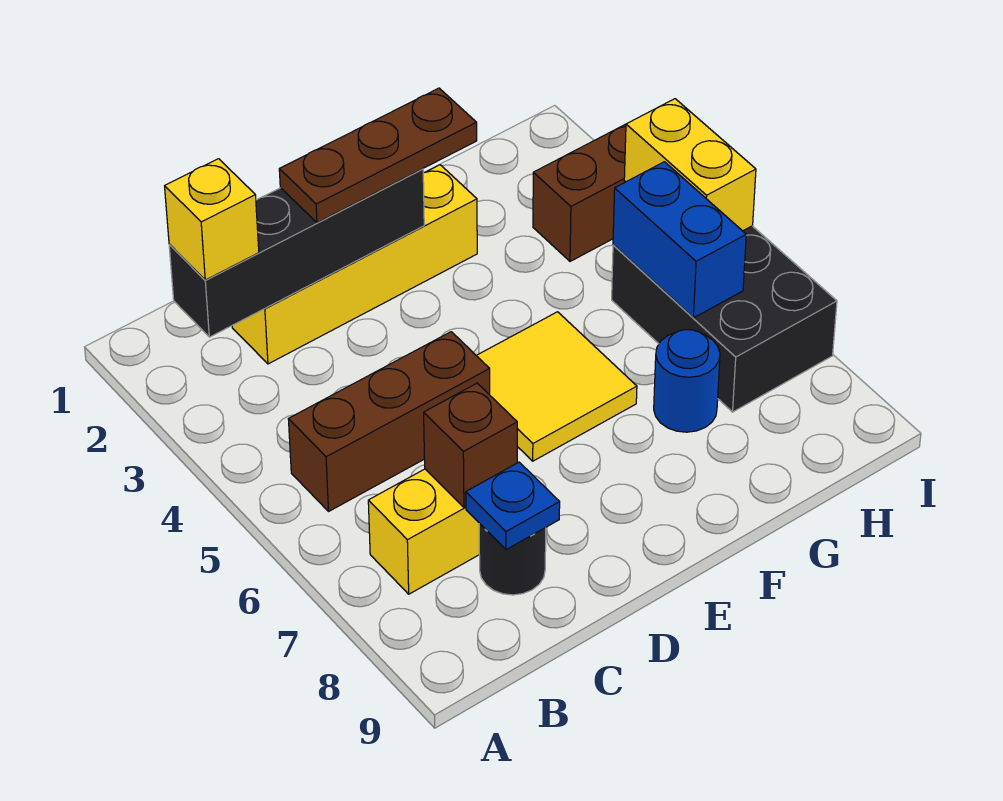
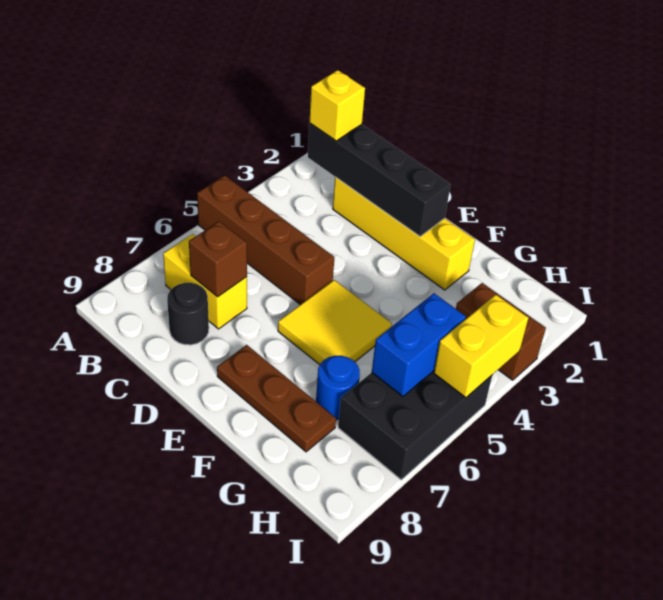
brown brick B5:D5 level 1 -> brown brick A5:D5 level 1
blue plate C8 level 2 -> none
brown plate D2:F2 level 3 -> brown plate E8:G8 level 1

